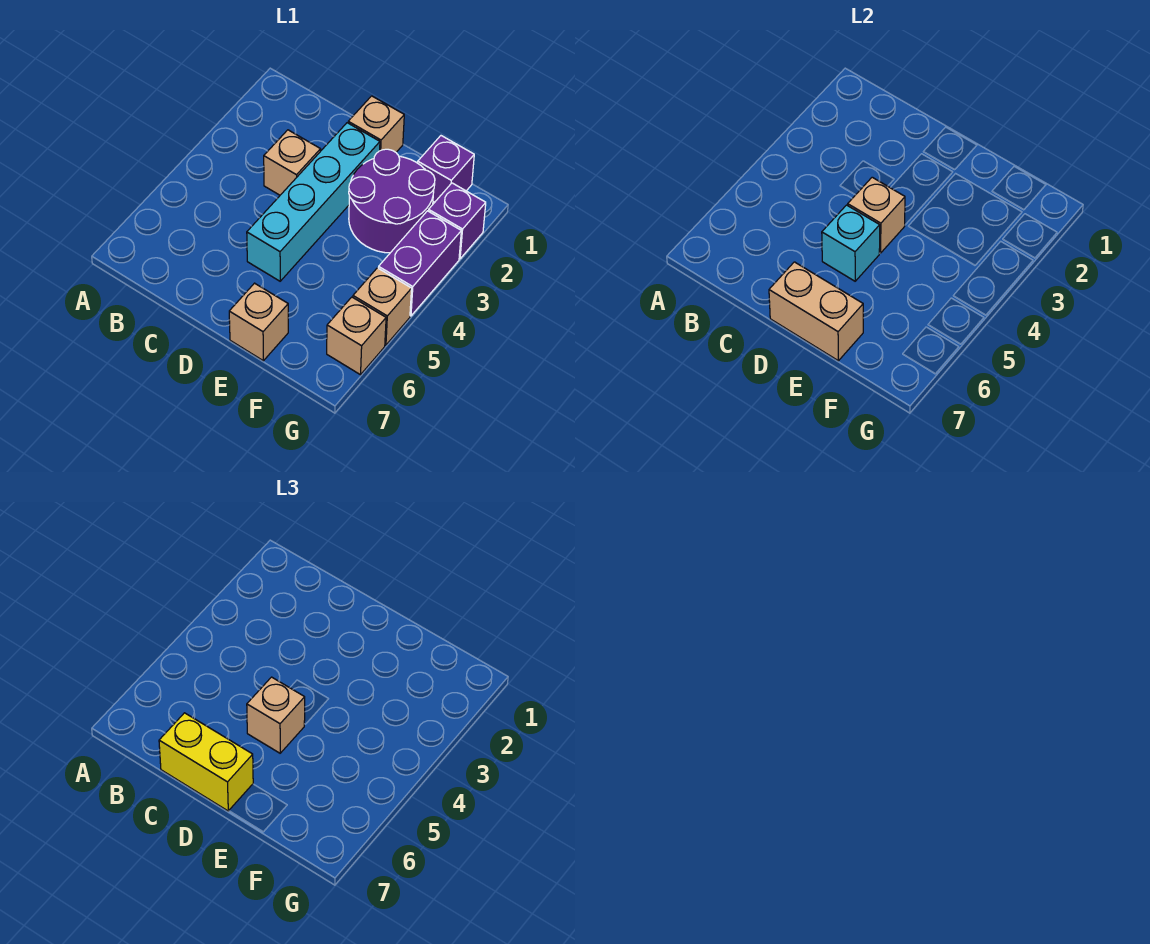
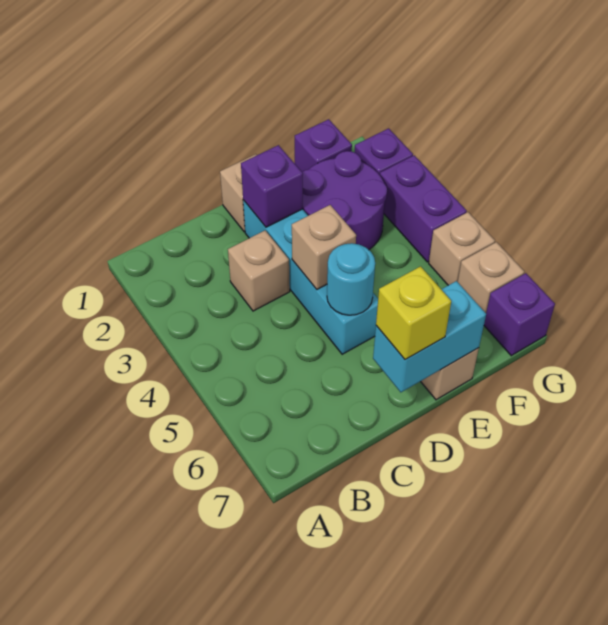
yellow brick C7:D7 level 3 -> yellow brick D7 level 3
none -> purple brick D2 level 2
cyan brick D5 level 2 -> cyan round brick D5 level 2
tan brick D5 level 3 -> none
tan brick D7:E7 level 2 -> cyan brick D7:E7 level 2
none -> purple brick G7 level 1

